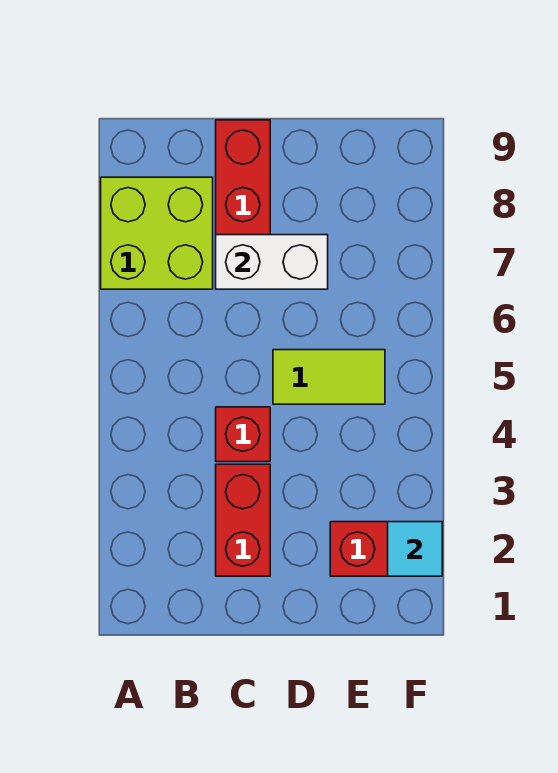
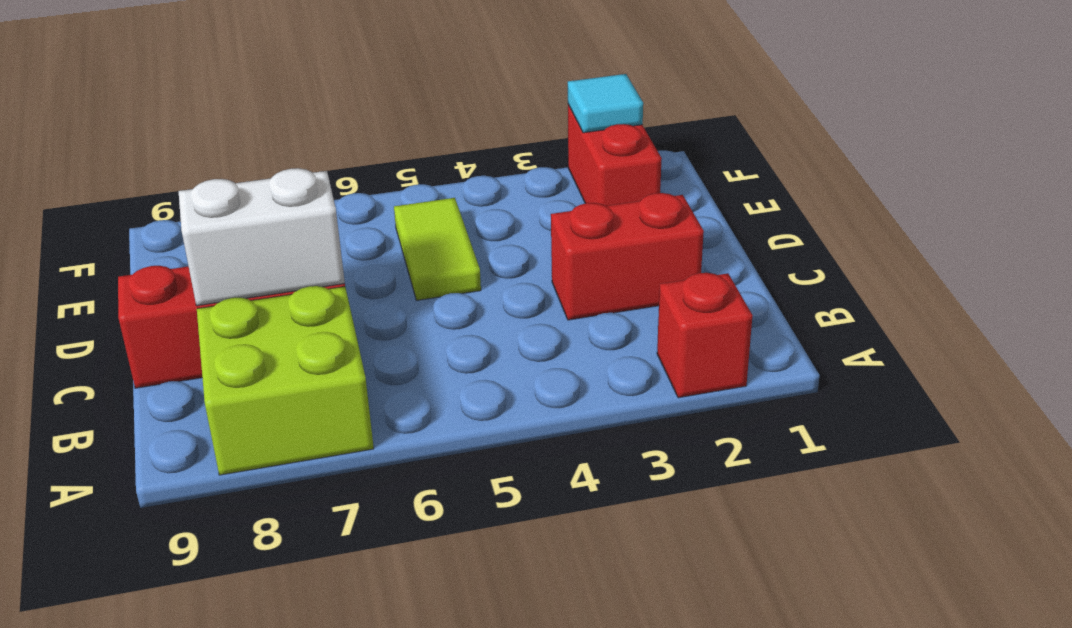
red brick C4 level 1 -> red brick A2 level 1
white brick C7:D7 level 2 -> white brick C7:C8 level 2

